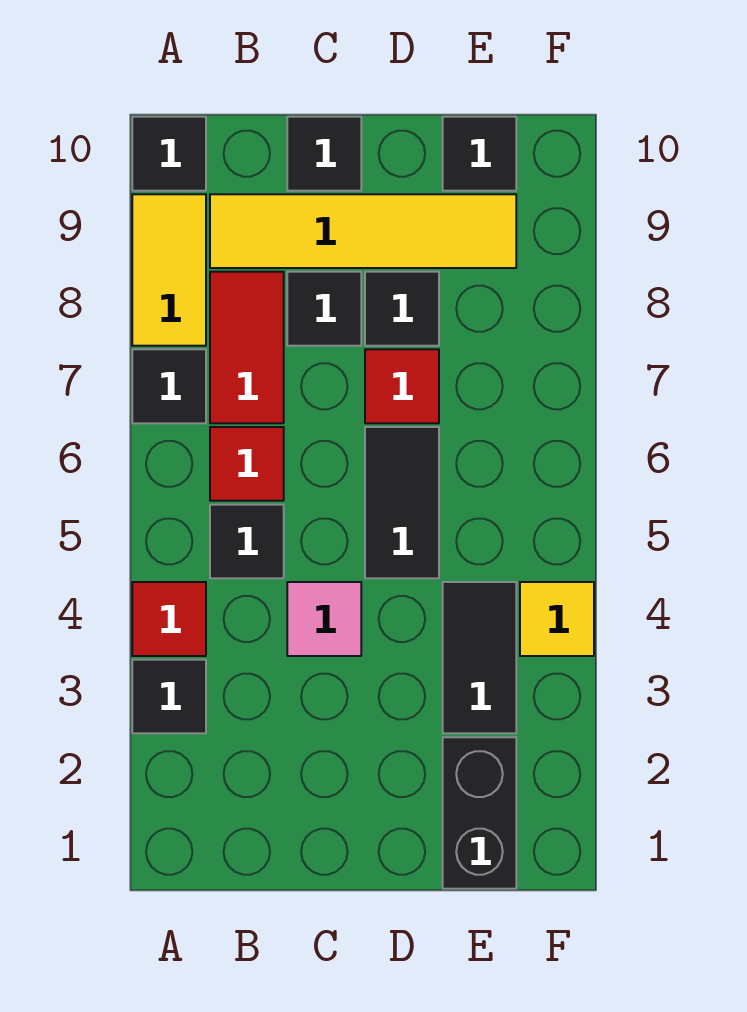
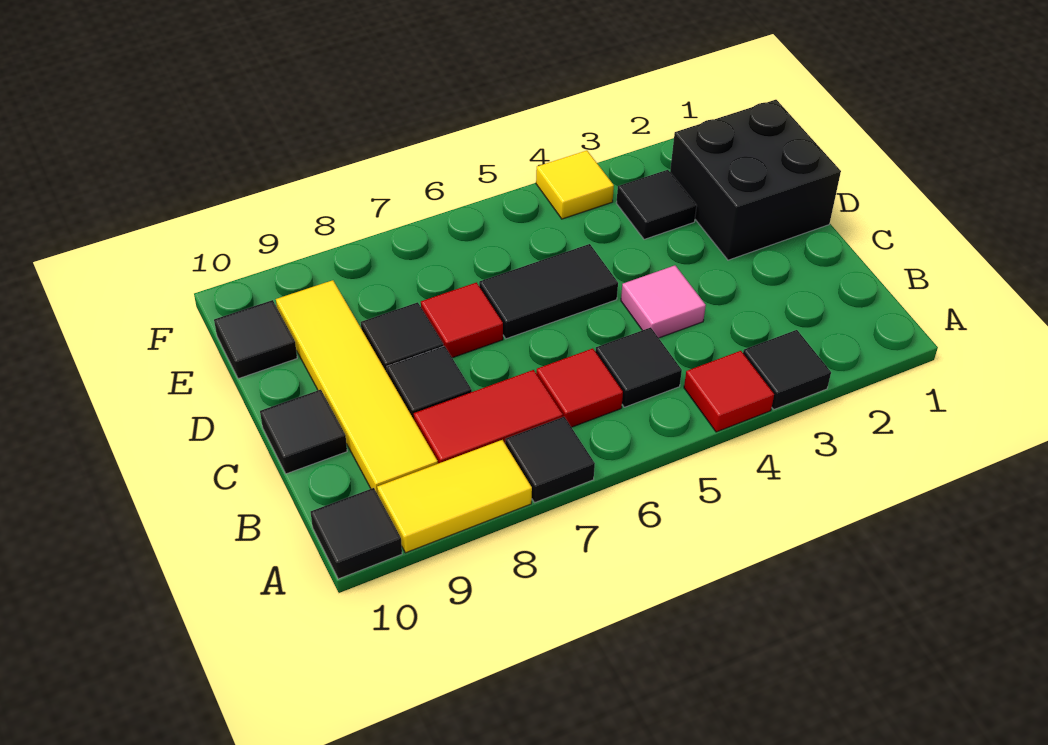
black brick E1:E2 level 1 -> black brick D1:E2 level 1
black tile E3:E4 level 1 -> black tile E3 level 1

